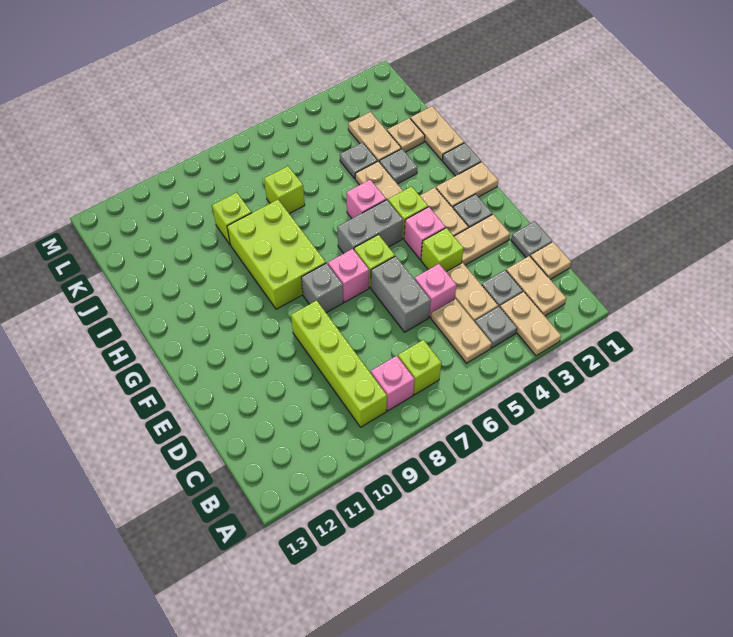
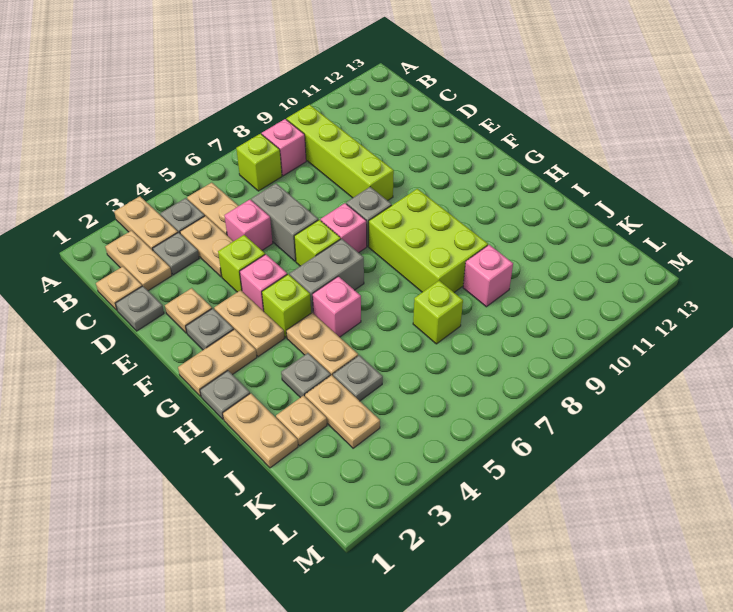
tan plate E2:E3 level 1 -> tan plate E2 level 1
lime brick J9 level 1 -> pink brick J9 level 1

